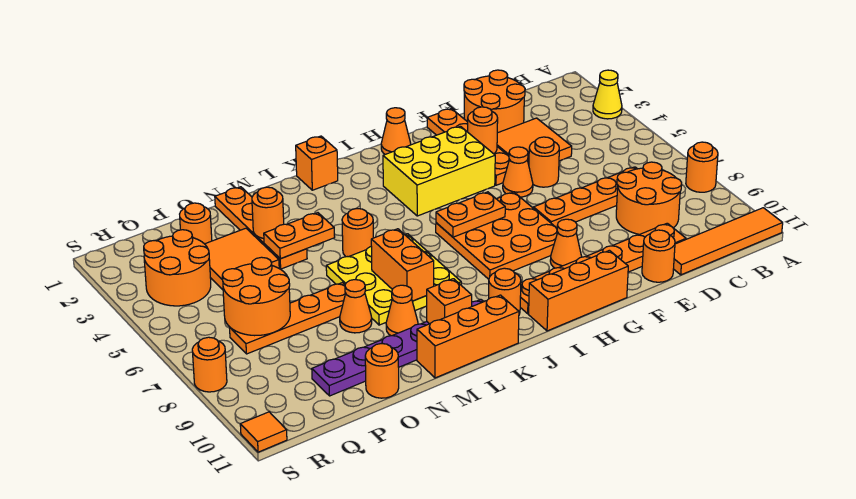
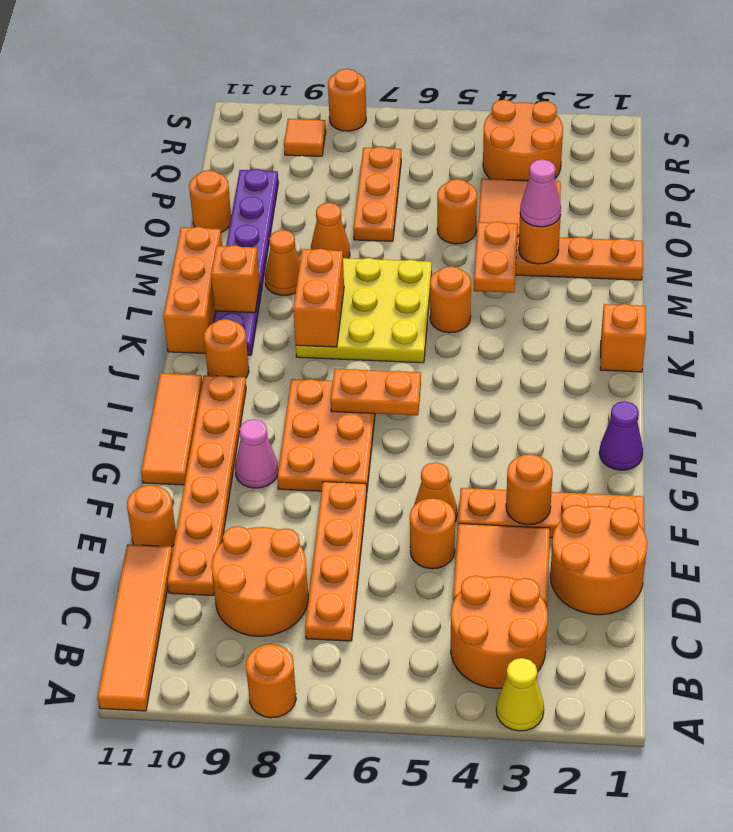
yellow brick G3:I4 level 1 -> none
orange plate G6:I8 level 1 -> orange plate G7:I8 level 1
orange cone G9 level 1 -> pink cone G9 level 1
orange brick G11:I11 level 1 -> orange tile G11:I11 level 1
orange cone H1 level 1 -> purple cone H1 level 1
orange plate H6:I6 level 2 -> orange plate I6:I7 level 2
orange brick L7:L8 level 2 -> orange brick K8:L8 level 2
none -> pink cone N3 level 3
orange plate N7:Q7 level 1 -> orange plate O7:Q7 level 1
orange round brick P2 level 1 -> orange round brick O5 level 1
orange round brick P6:Q7 level 2 -> orange round brick B3:C4 level 1
orange tile S11 level 1 -> orange tile R9 level 1

